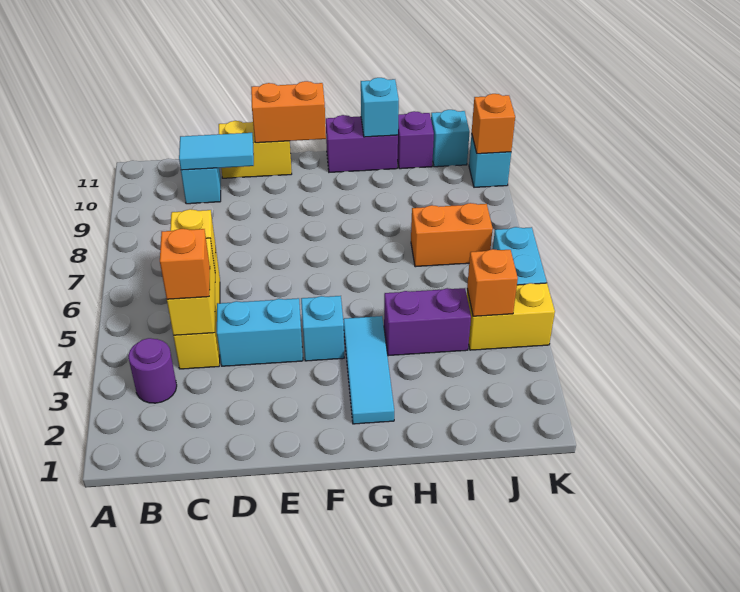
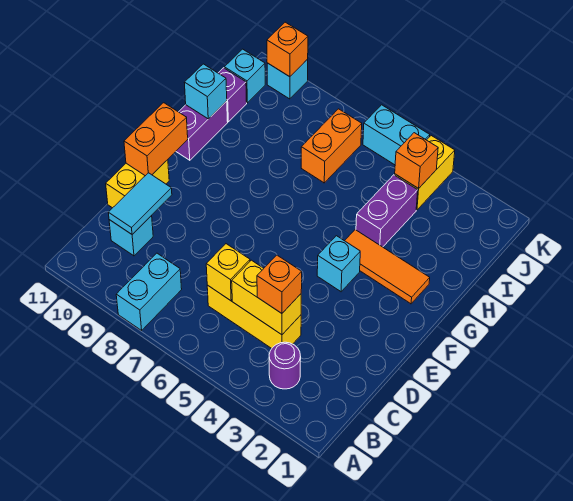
cyan brick D4:E4 level 1 -> cyan brick A8:B8 level 1
cyan tile G2:G4 level 1 -> orange tile G2:G4 level 1

